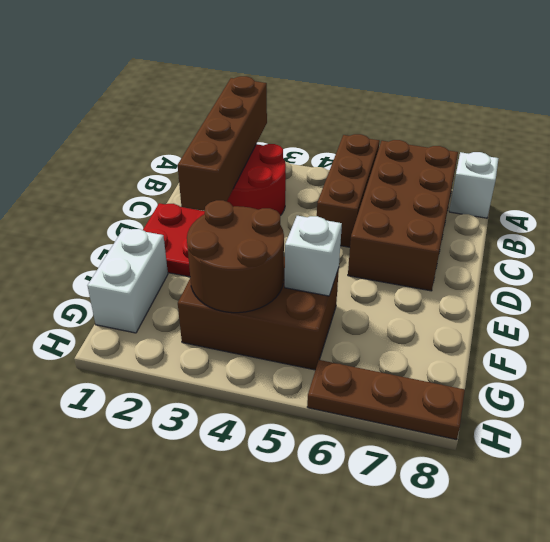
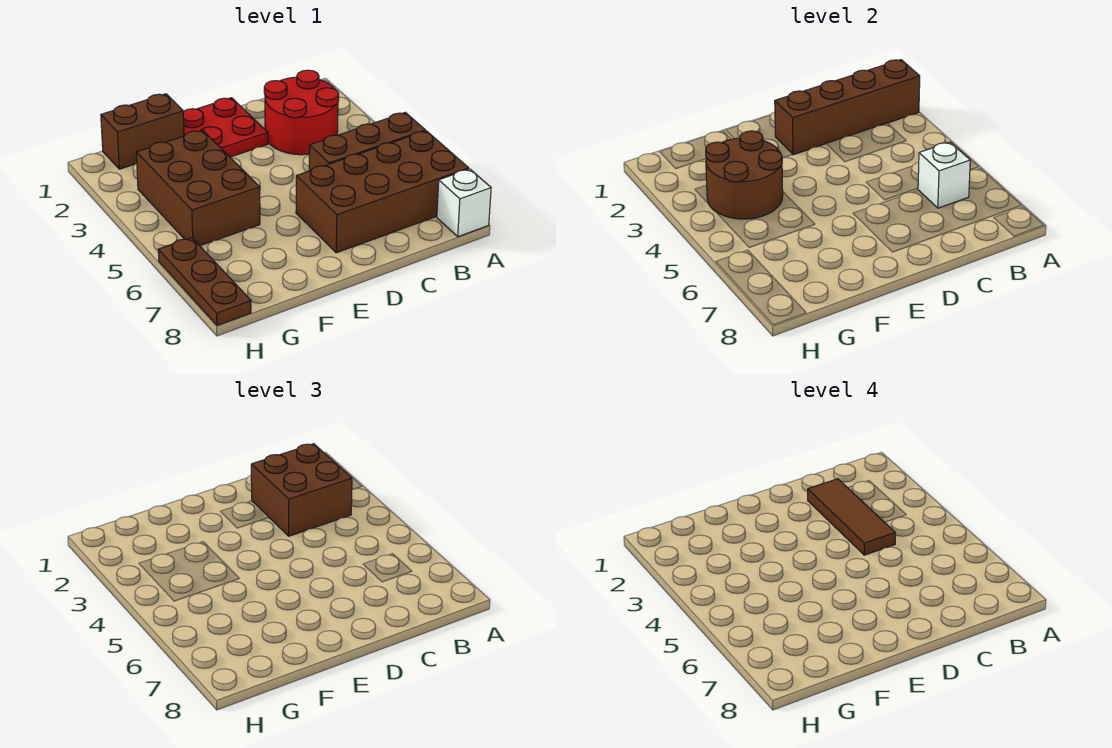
none -> brown brick B2:C3 level 3
none -> brown tile C2:C4 level 4
white brick F1:G1 level 1 -> brown brick F1:G1 level 1
white brick F5 level 2 -> white brick B6 level 2

